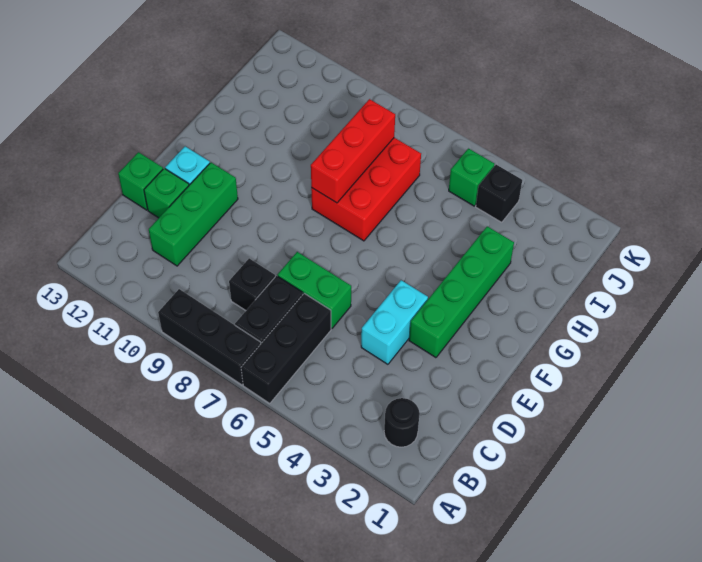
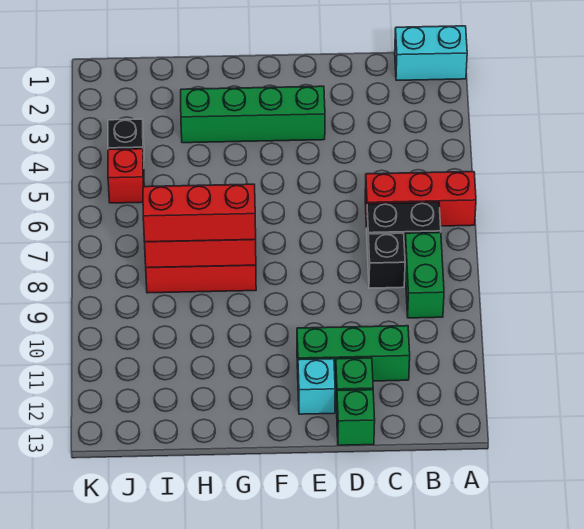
black brick A6:C6 level 1 -> red brick A6:C6 level 1
black brick A7:A9 level 1 -> none
black round brick B2 level 1 -> none
cyan brick D4:E4 level 1 -> cyan brick A1:B1 level 1
green brick D6:D7 level 1 -> green brick B8:B9 level 1
none -> red brick G8:I8 level 3
green brick J5 level 1 -> red brick J5 level 1

